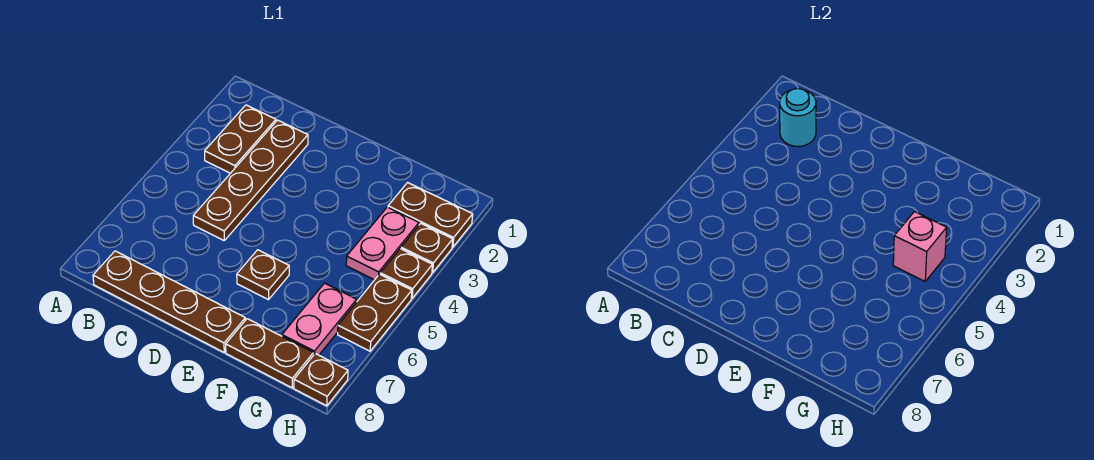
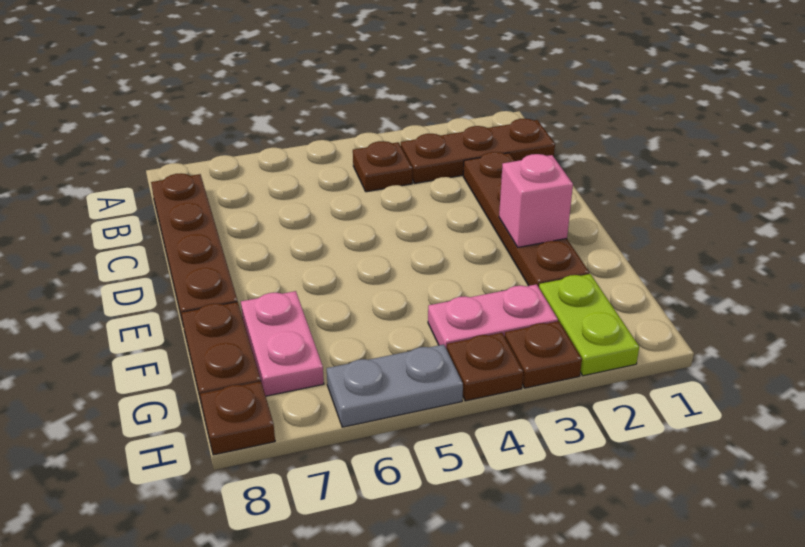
brown plate B2:B3 level 1 -> brown plate B1:B3 level 1
cyan round brick B2 level 2 -> none
brown plate C2:C5 level 1 -> brown plate C2:F2 level 1
brown plate E6 level 1 -> brown plate B4 level 1
brown plate G2:H2 level 1 -> lime plate G2:H2 level 1
pink brick G4 level 2 -> pink brick E2 level 2
pink plate G6:G7 level 1 -> pink plate F7:G7 level 1
brown plate H5:H6 level 1 -> grey plate H5:H6 level 1

